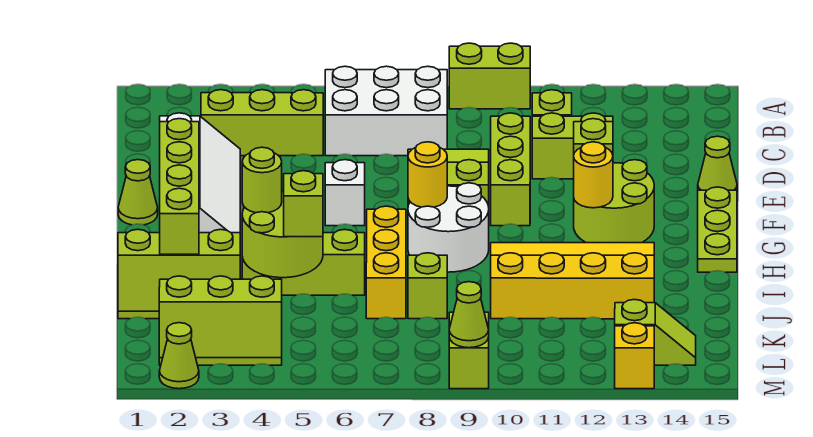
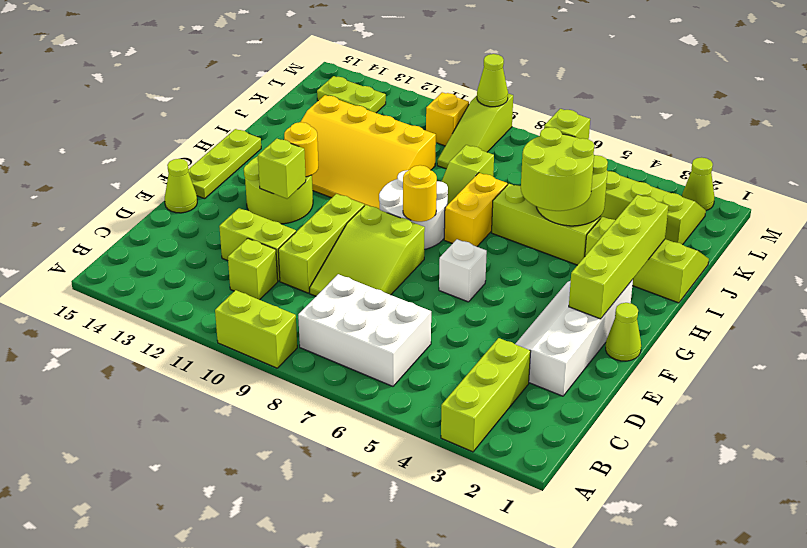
lime brick C3:C5 level 1 -> lime brick A3:C3 level 1
yellow brick H7:J7 level 1 -> yellow brick H7:I7 level 1
lime round brick I4 level 3 -> lime round brick H4:I5 level 3
lime slope L13:L14 level 1 top 13 -> lime plate L13:L14 level 1
yellow brick M13 level 1 -> yellow brick L10 level 1

